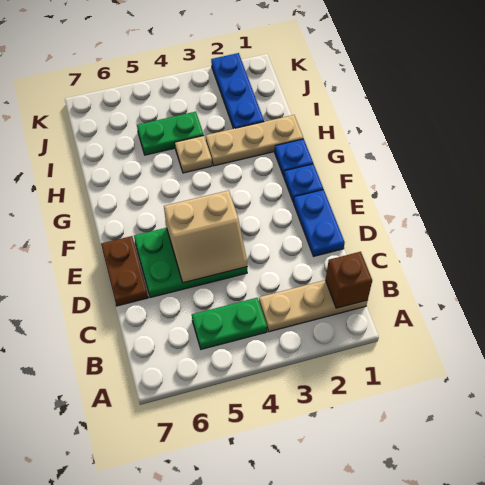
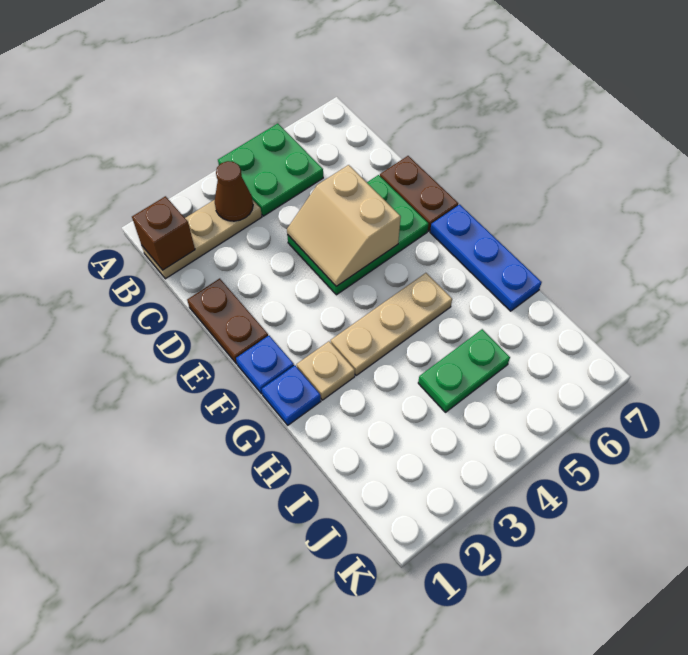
none -> brown cone B3 level 2
green plate B4:B5 level 1 -> green plate A4:B5 level 1
blue plate D1:E1 level 1 -> brown plate D1:E1 level 1
tan slope D4:E5 level 2 top E -> tan slope D4:E5 level 2 top 5
tan plate H1:H3 level 1 -> tan plate G3:G5 level 1
tan plate H4 level 1 -> tan plate G2 level 1
blue plate I2:K2 level 1 -> blue plate F7:H7 level 1

